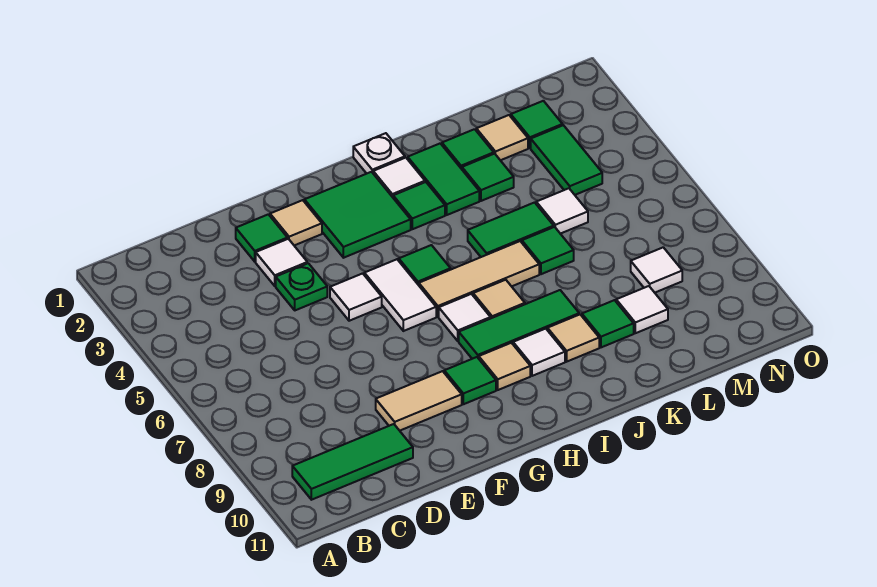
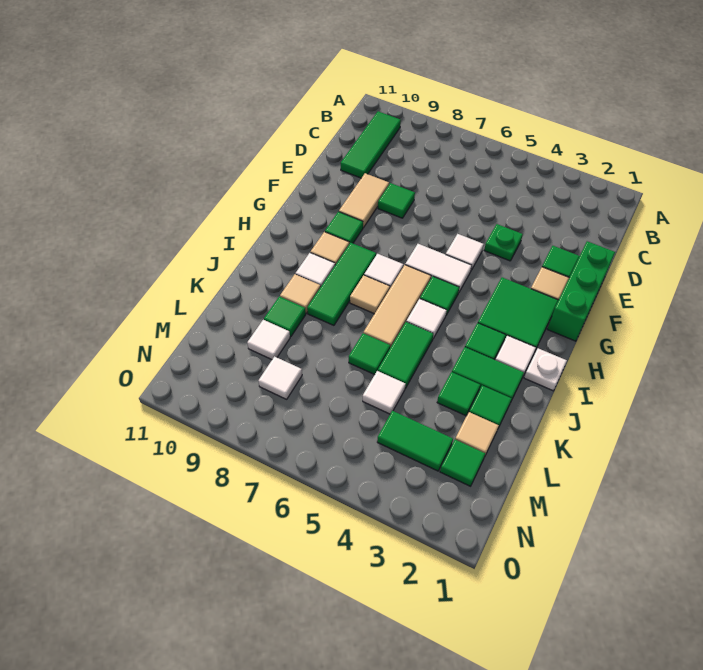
none -> green brick E1:G1 level 1
white tile E3 level 1 -> white tile I5 level 1
none -> green tile E8 level 1

